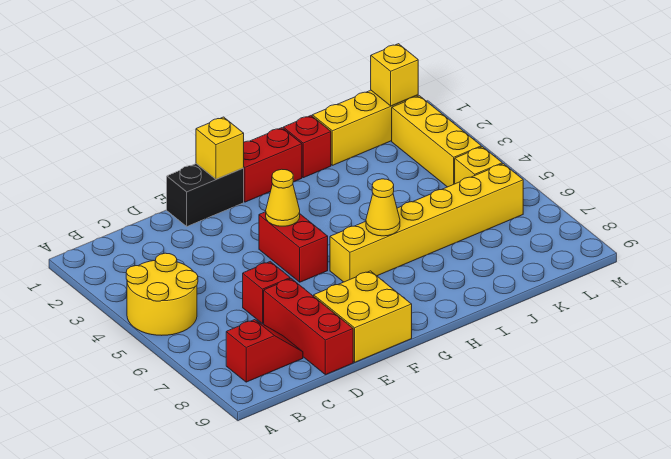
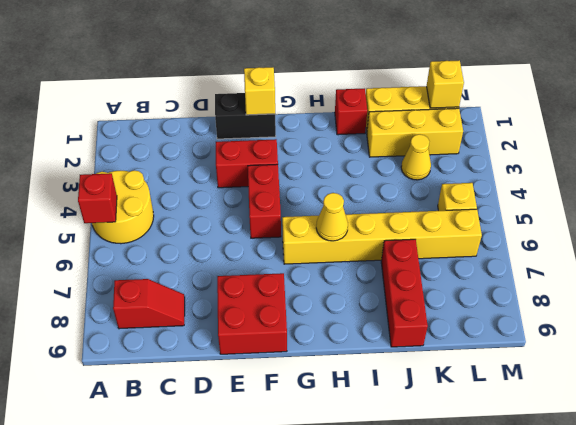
red brick D6 level 1 -> red brick A5 level 2
red brick D7:D9 level 1 -> red brick J7:J9 level 1
yellow brick E8:F9 level 1 -> red brick E8:F9 level 1
yellow cone F4 level 2 -> yellow cone K3 level 1
red brick G1:H1 level 1 -> red brick E3:F3 level 1
yellow brick L2:L4 level 1 -> yellow brick J2:L2 level 1

